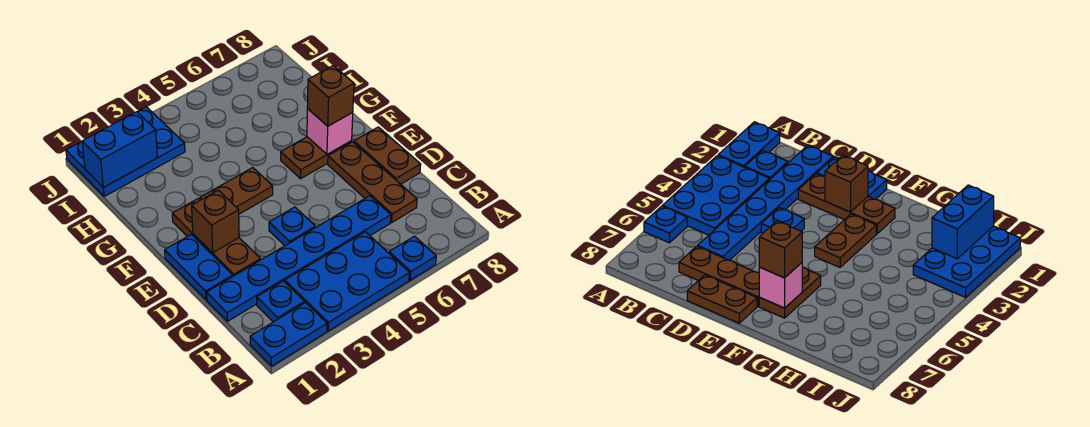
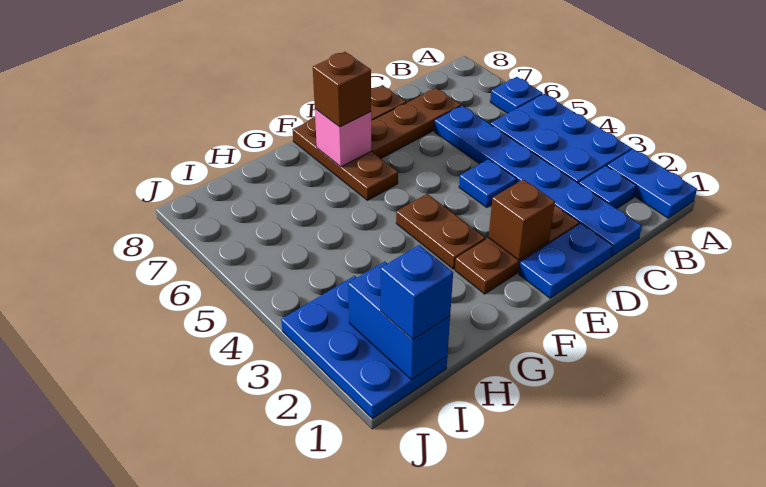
brown plate F6:F7 level 1 -> brown plate F6:F8 level 1
none -> blue brick I1 level 3

